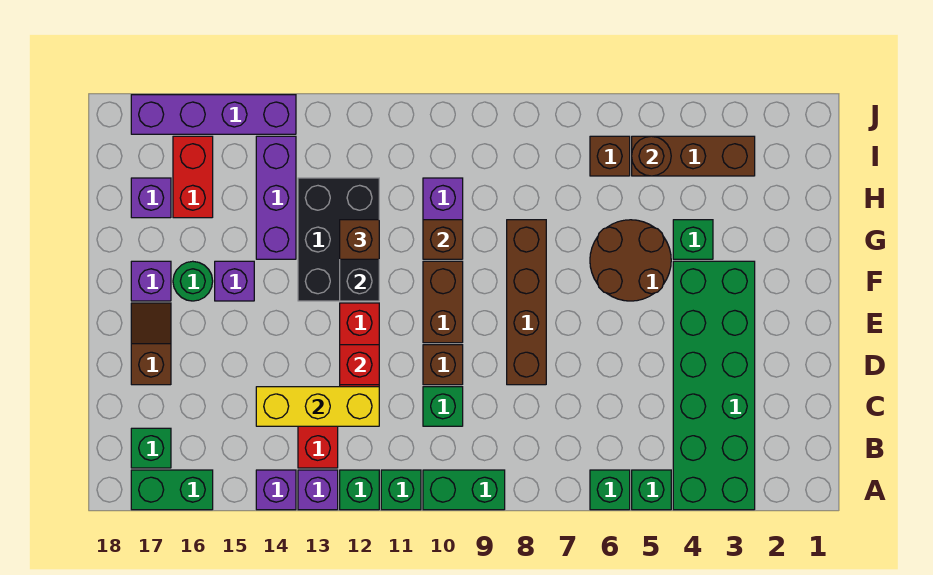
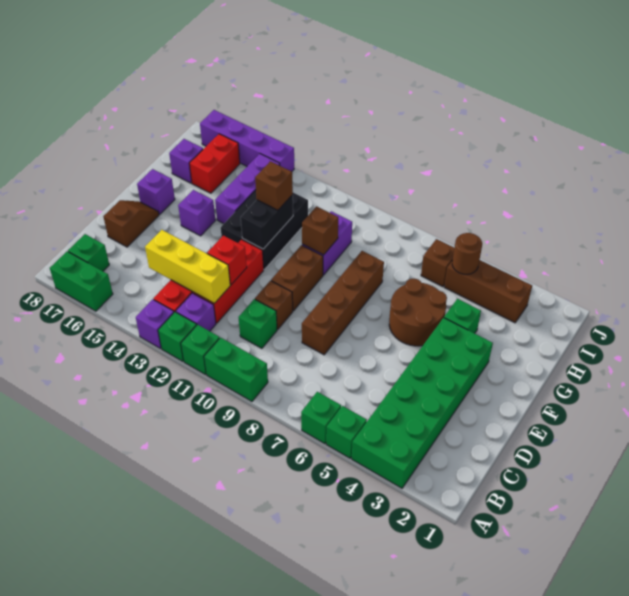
purple brick A14 level 1 -> purple brick B12 level 1
green round brick F16 level 1 -> none

